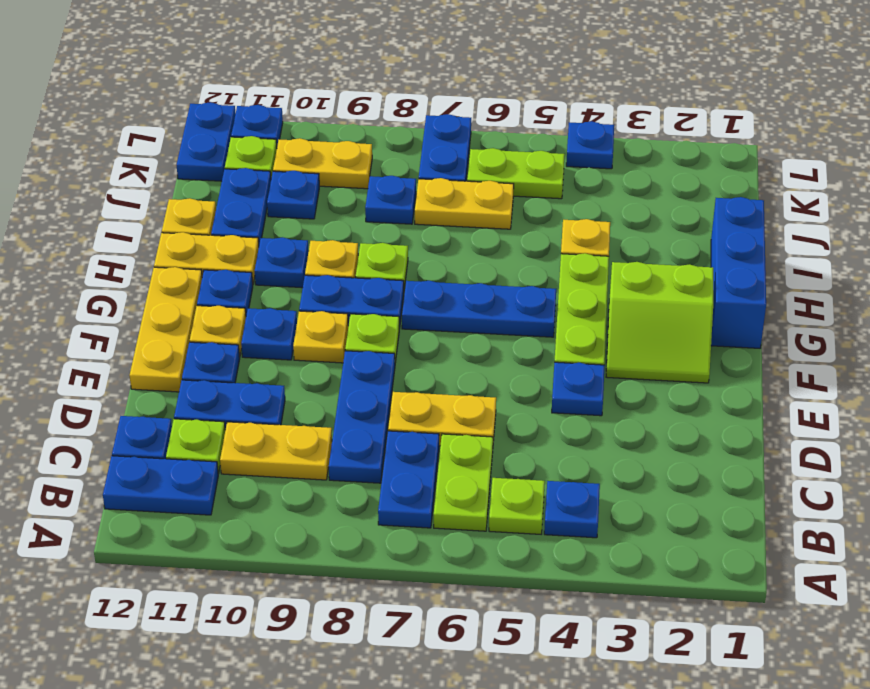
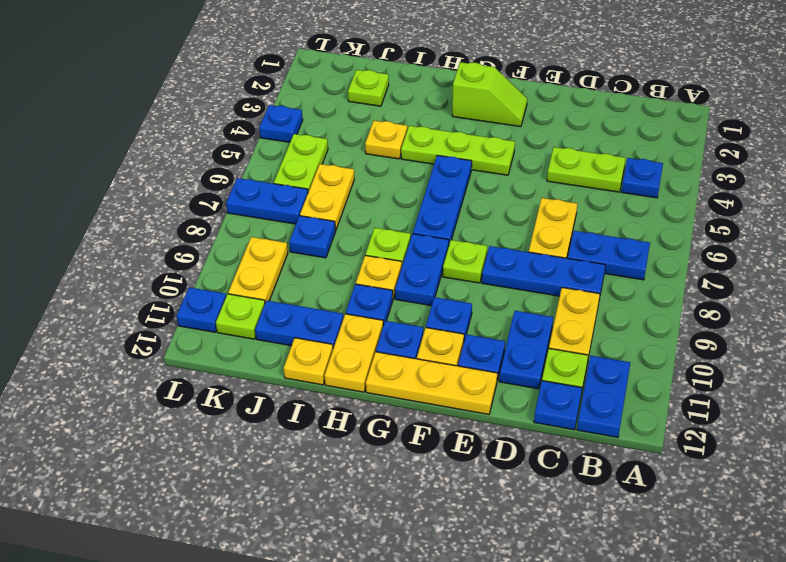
lime plate B5 level 1 -> lime plate J2 level 1
lime plate B6:C6 level 1 -> lime plate C4:D4 level 1
blue plate E4 level 1 -> none
lime slope F2:G3 level 1 top G -> lime slope F2:G2 level 1 top G
yellow plate F9 level 1 -> none
blue brick G1:I1 level 1 -> none
blue plate J10 level 1 -> none
blue plate K12:L12 level 1 -> none

